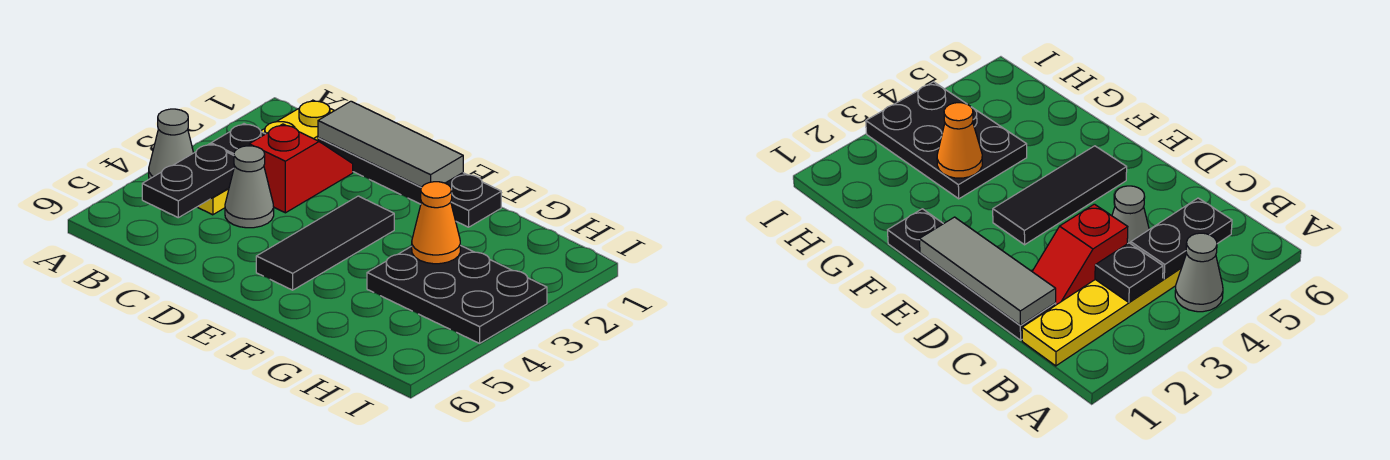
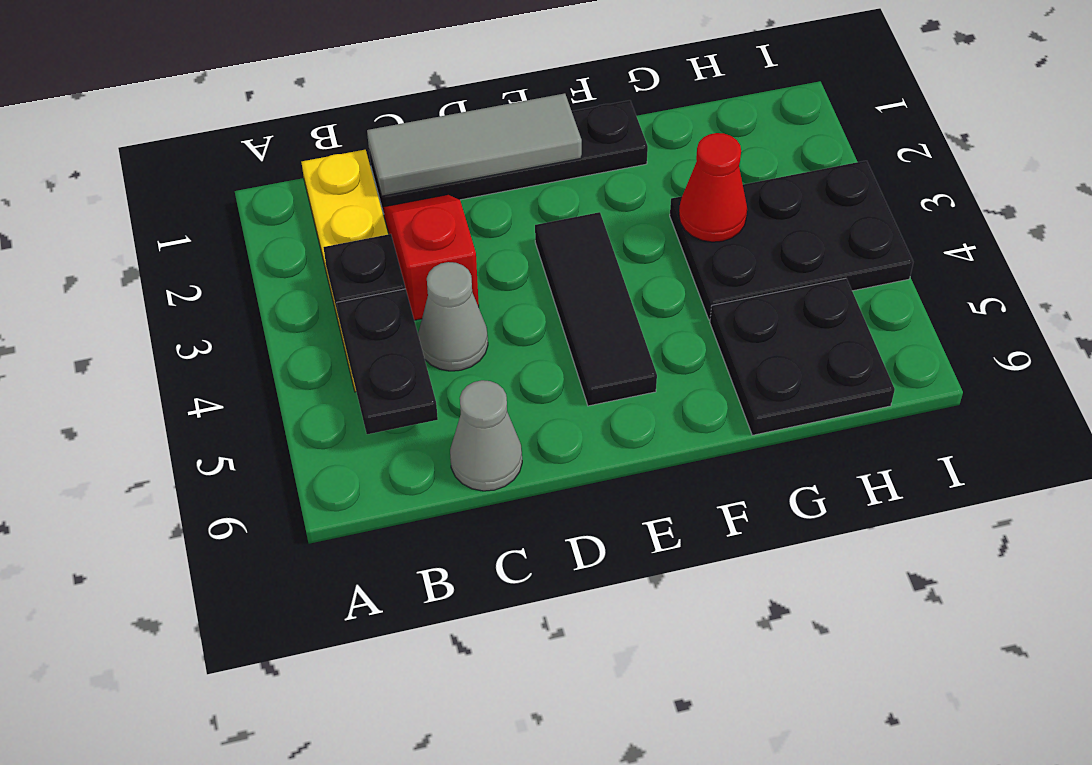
grey cone A4 level 1 -> grey cone C6 level 1
orange cone G3 level 2 -> red cone G3 level 2
none -> black plate G5:H6 level 1

